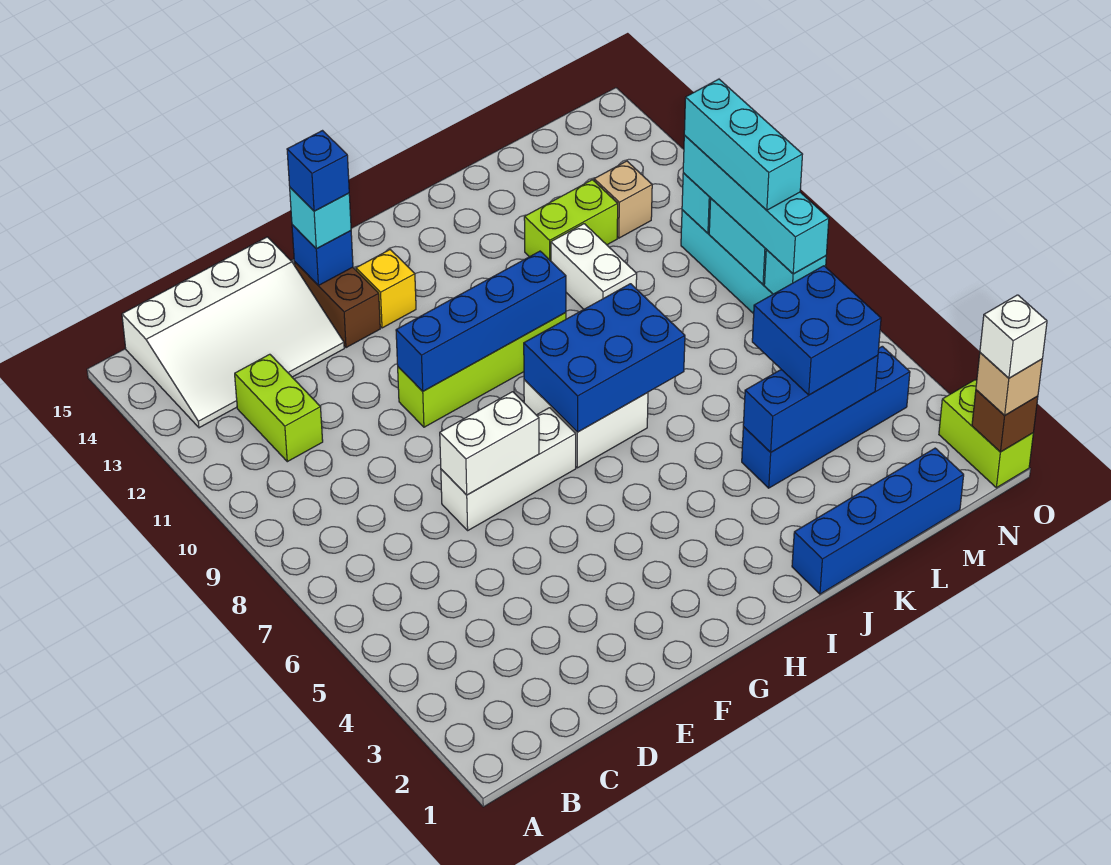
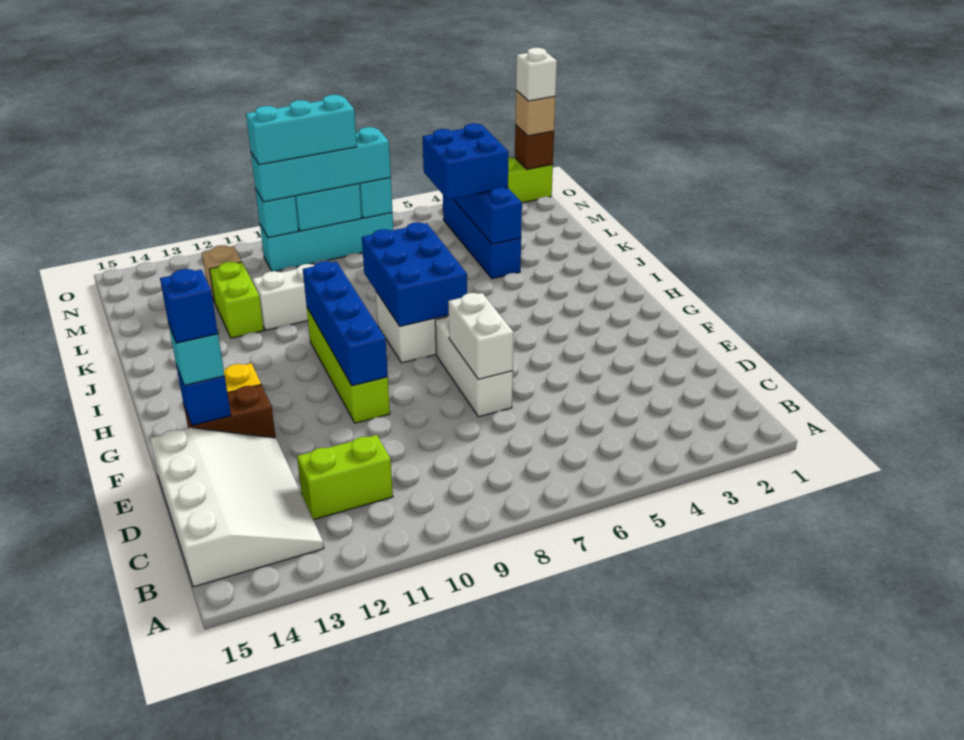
blue brick J1:M1 level 1 -> none

